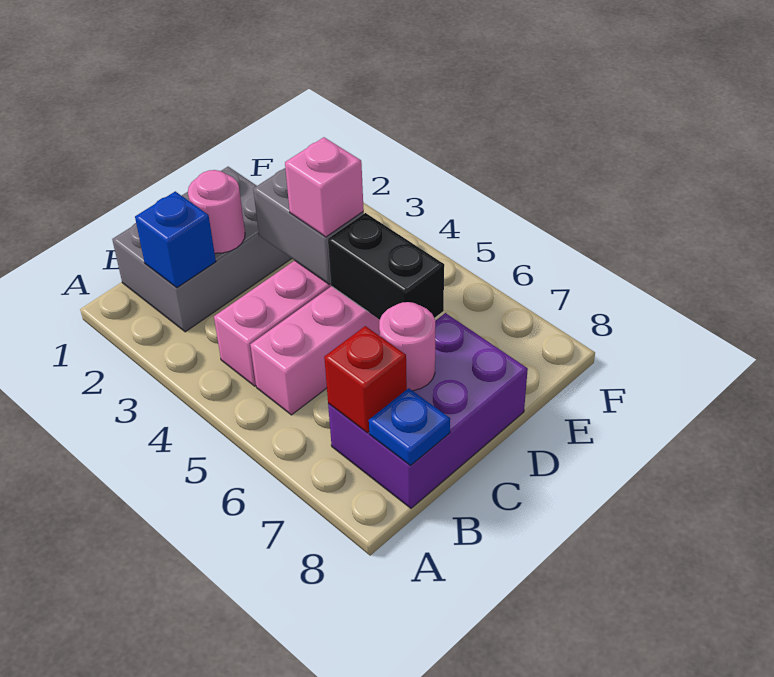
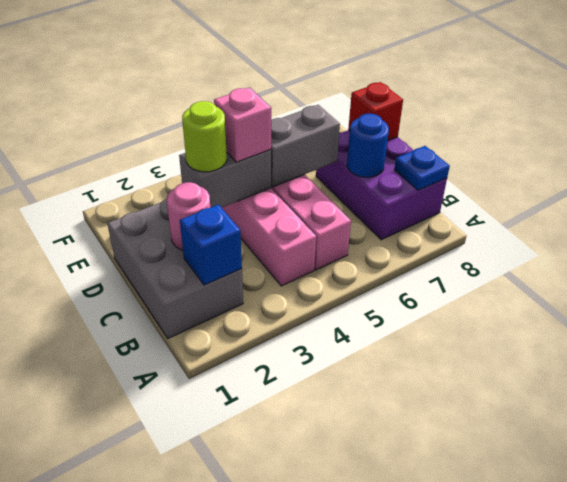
red brick B7 level 2 -> red brick D8 level 2
pink round brick C7 level 2 -> blue round brick C7 level 2
none -> lime round brick D3 level 3
black brick D5:D6 level 2 -> grey brick D5:D6 level 2

